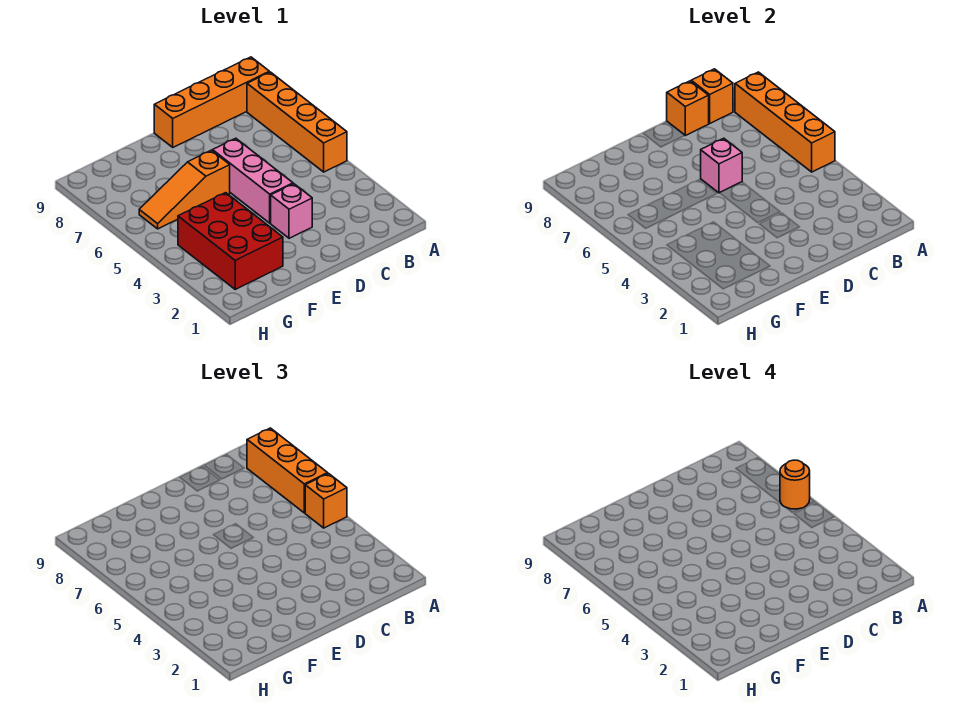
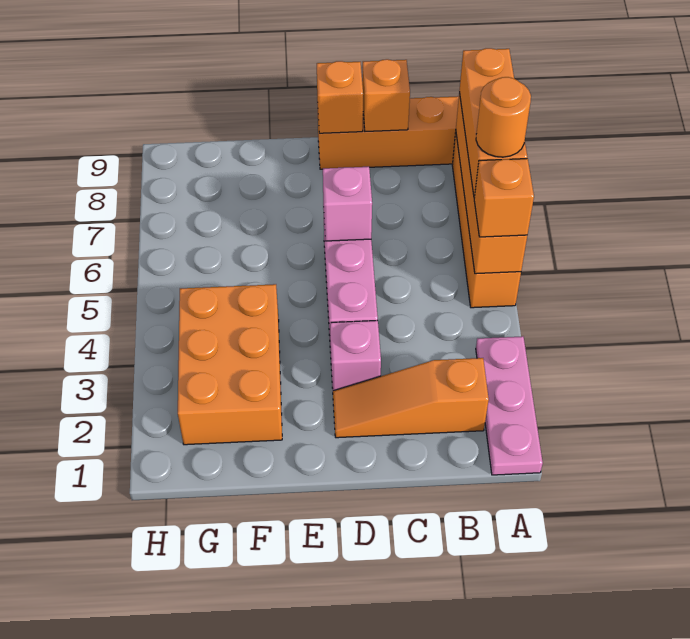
none -> pink plate A1:A3 level 1
orange brick B9 level 2 -> orange brick D9 level 2
orange slope E6:G6 level 1 top E -> orange slope B2:D2 level 1 top B
red brick F2:G4 level 1 -> orange brick F2:G4 level 1

